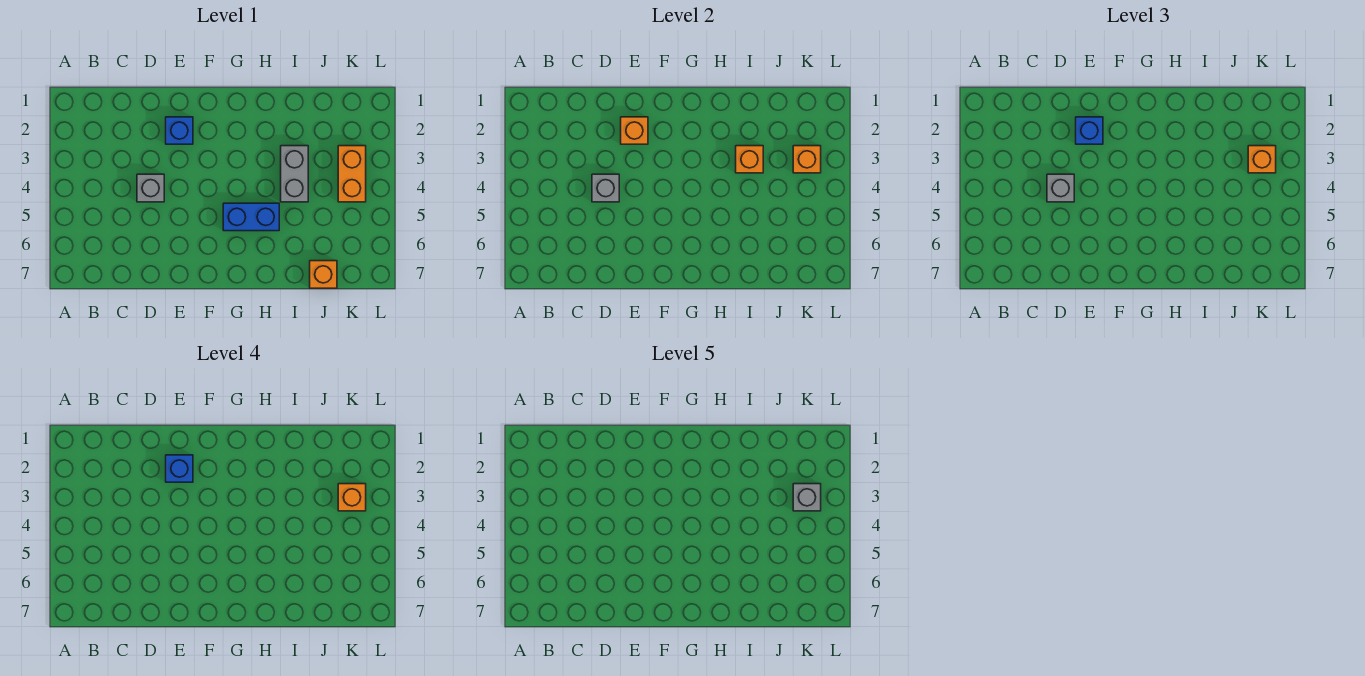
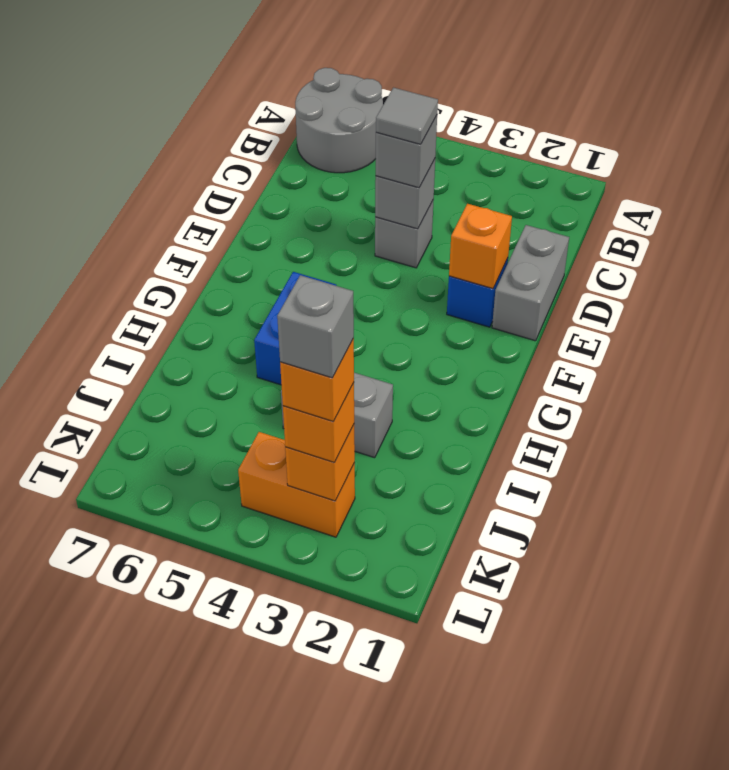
none -> grey round brick A6:B7 level 1
none -> grey brick D1:E1 level 1
none -> grey tile D4 level 4
blue brick E2 level 3 -> none
blue brick E2 level 4 -> none
orange brick I3 level 2 -> none
orange brick J7 level 1 -> none

